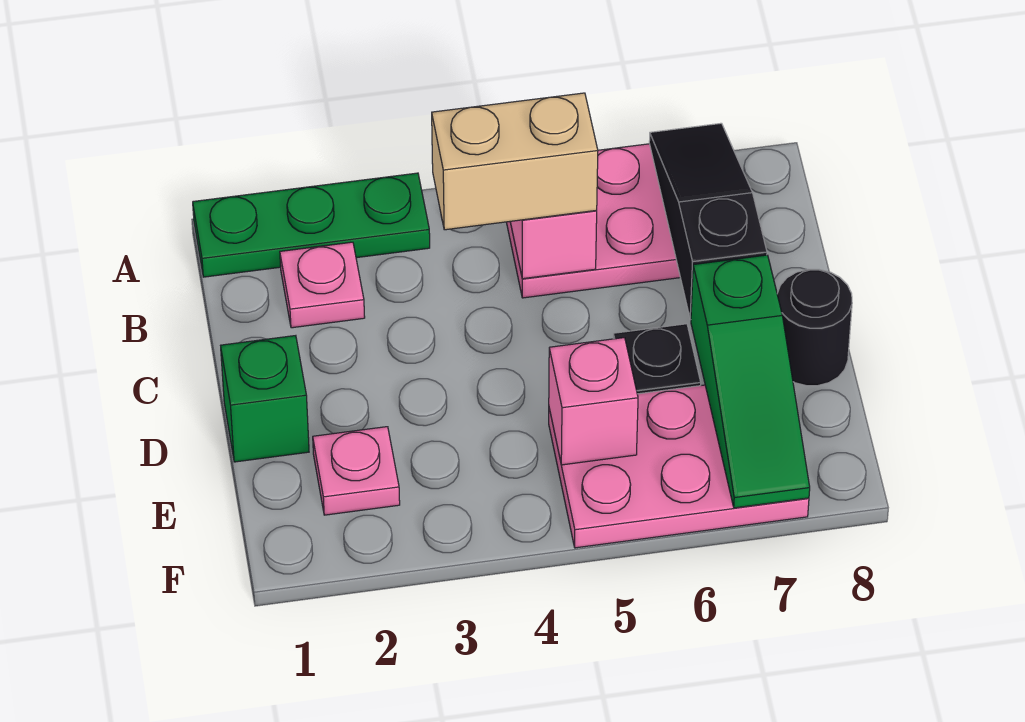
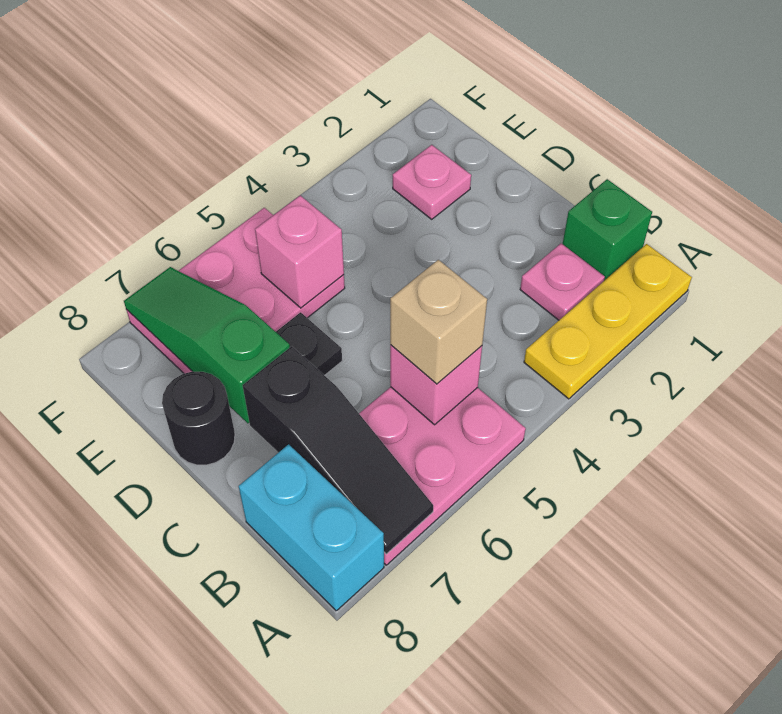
green plate A1:A3 level 1 -> yellow plate A1:A3 level 1
none -> cyan brick A8:B8 level 1
tan brick B4:B5 level 3 -> tan brick B5 level 3
green brick D1 level 1 -> green brick B1 level 1

